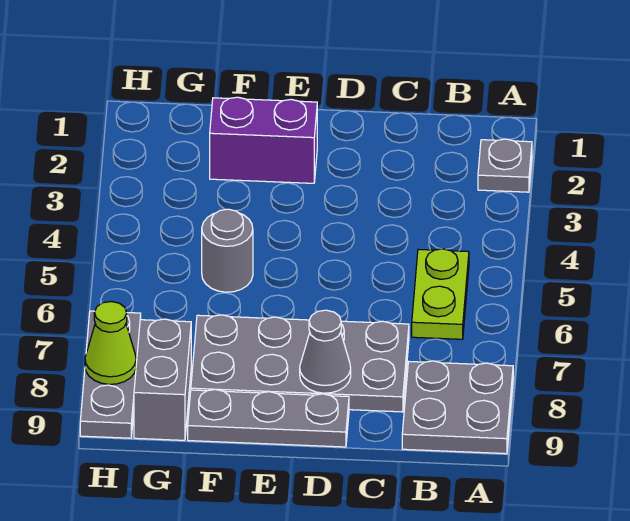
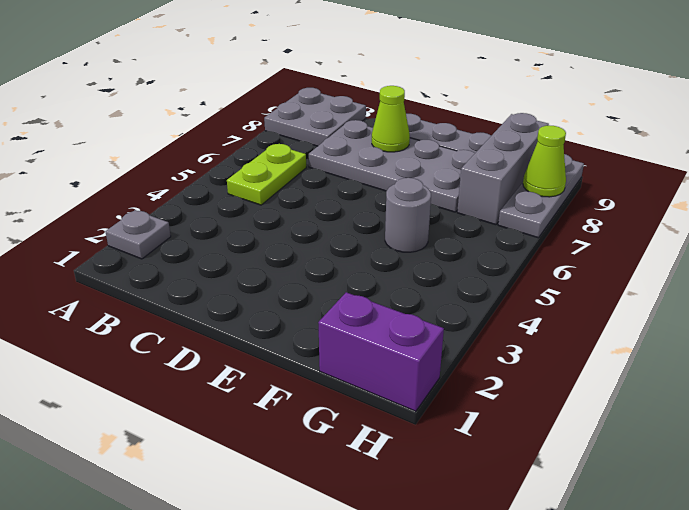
grey cone D8 level 2 -> lime cone D8 level 2
purple brick E2:F2 level 1 -> purple brick G1:H1 level 1
grey brick G8:G9 level 1 -> grey brick G7:G9 level 1

